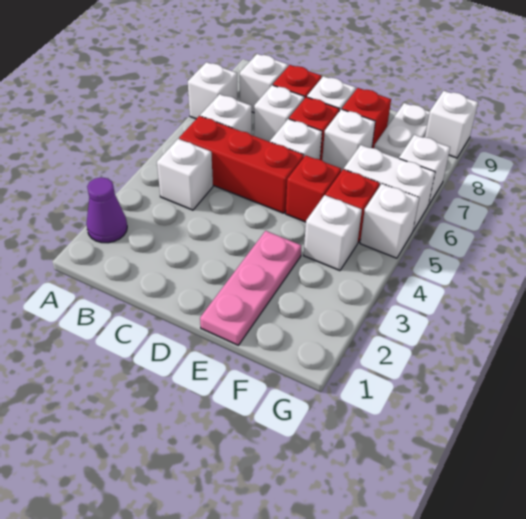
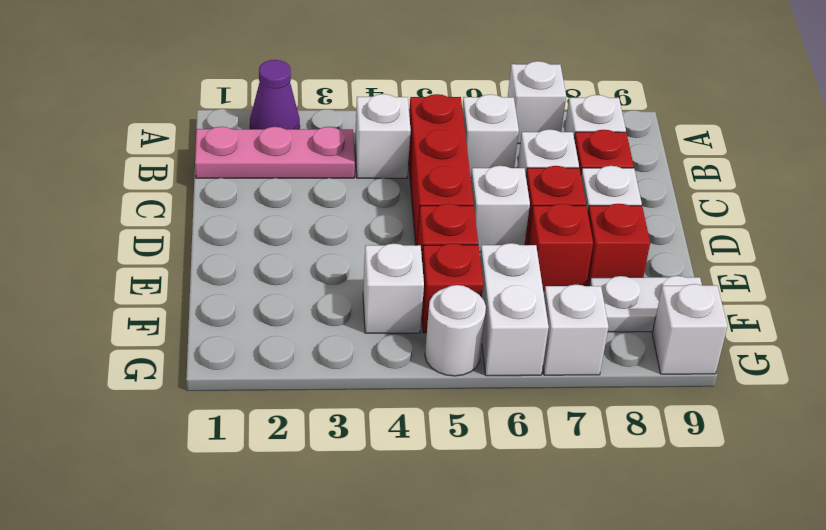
pink plate E1:E3 level 1 -> pink plate B1:B3 level 1
white brick E7 level 1 -> red brick E7 level 1
white brick G5 level 1 -> white round brick G5 level 1

